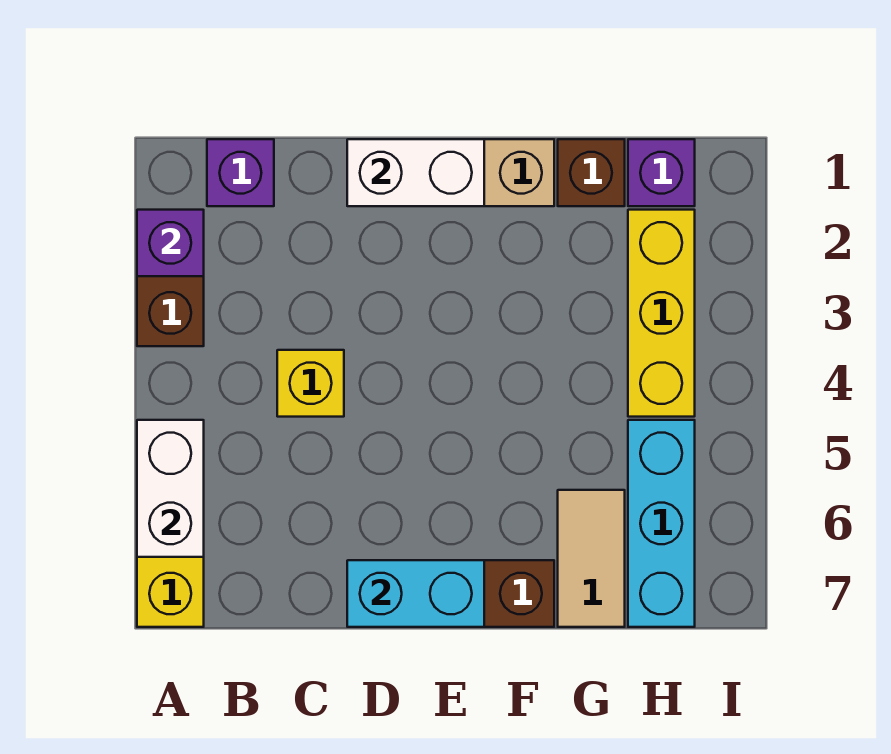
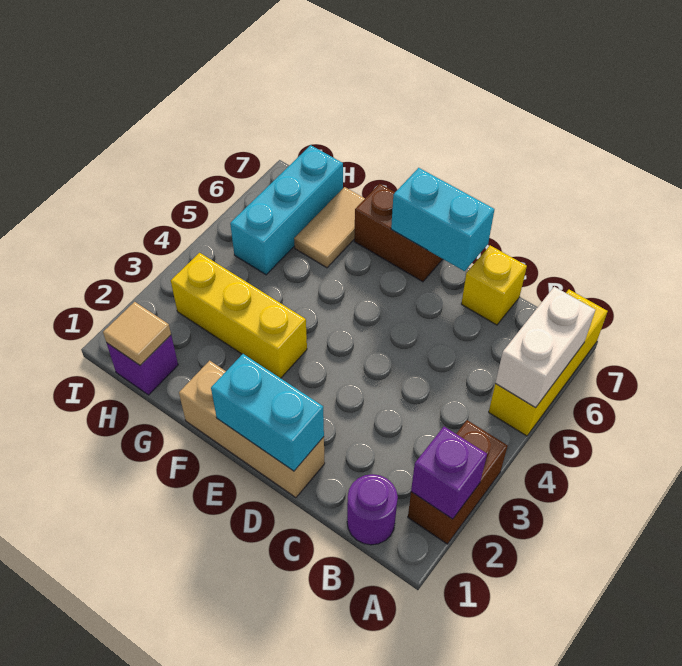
purple brick B1 level 1 -> purple round brick B1 level 1
yellow brick C4 level 1 -> yellow brick C7 level 1
white brick D1:E1 level 2 -> cyan brick D1:E1 level 2
brown brick G1 level 1 -> none
none -> tan tile H1 level 2
yellow brick H2:H4 level 1 -> yellow brick F3:H3 level 1

